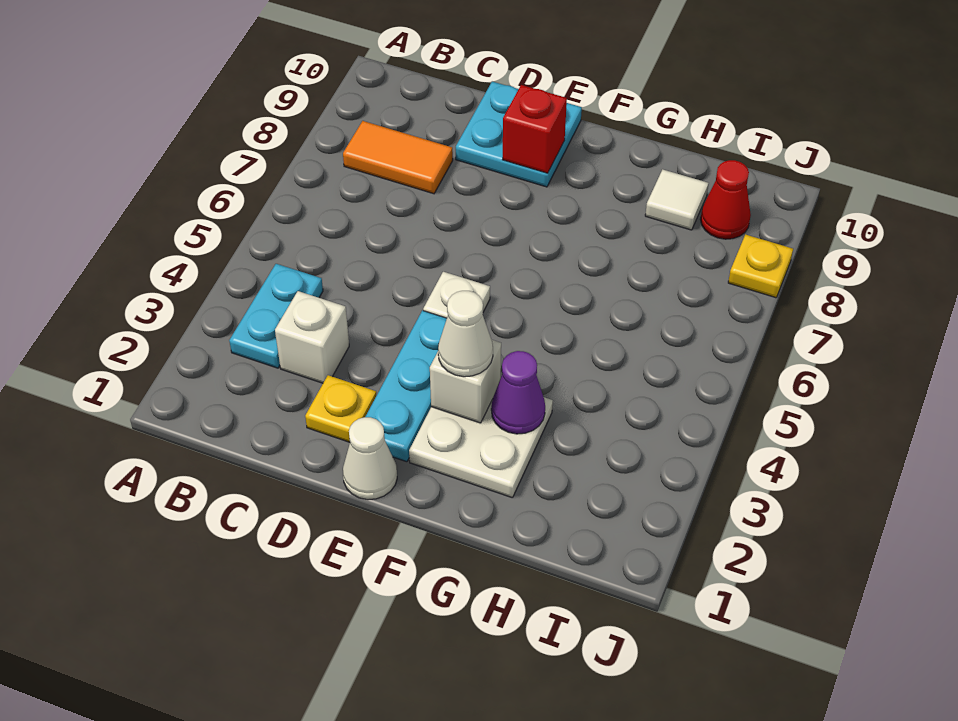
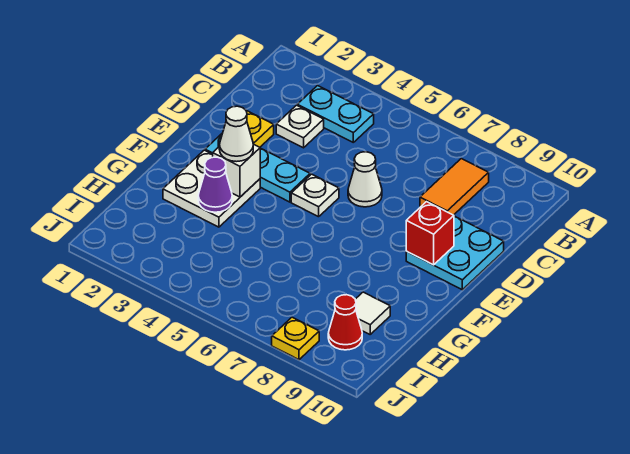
white brick C3 level 1 -> white plate C3 level 1
white cone E1 level 1 -> white cone D6 level 1

